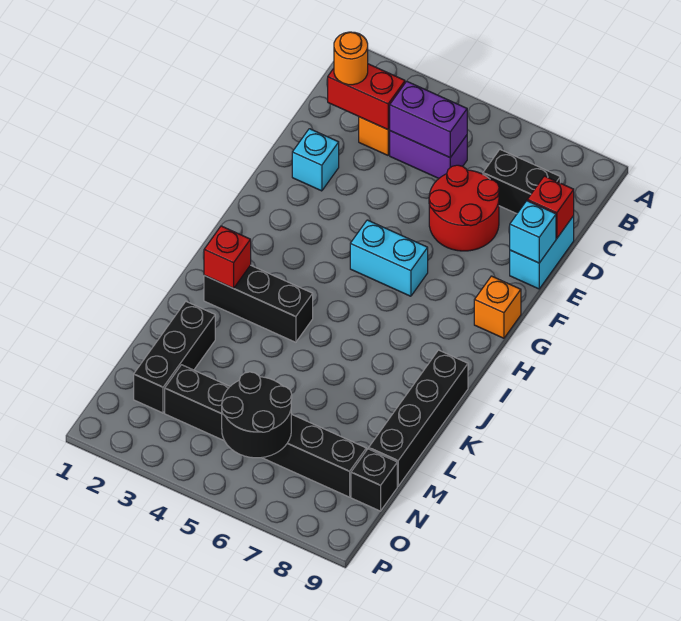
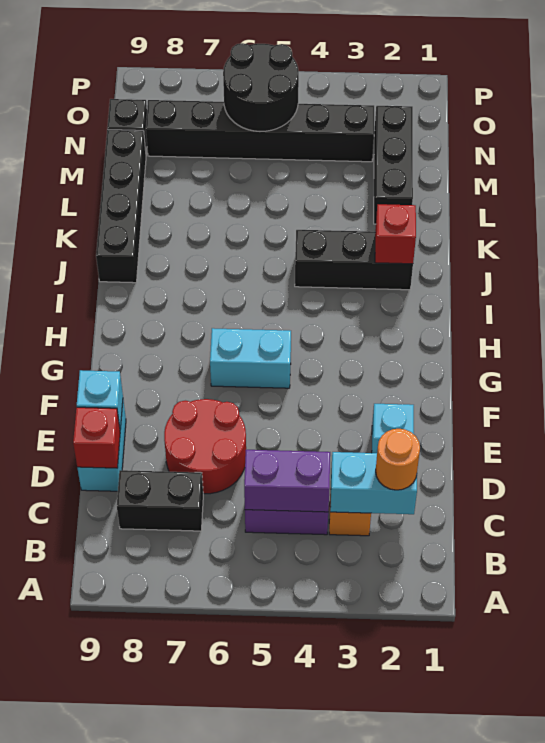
red brick C2:C3 level 2 -> cyan brick C2:C3 level 2
orange brick G9 level 1 -> none

